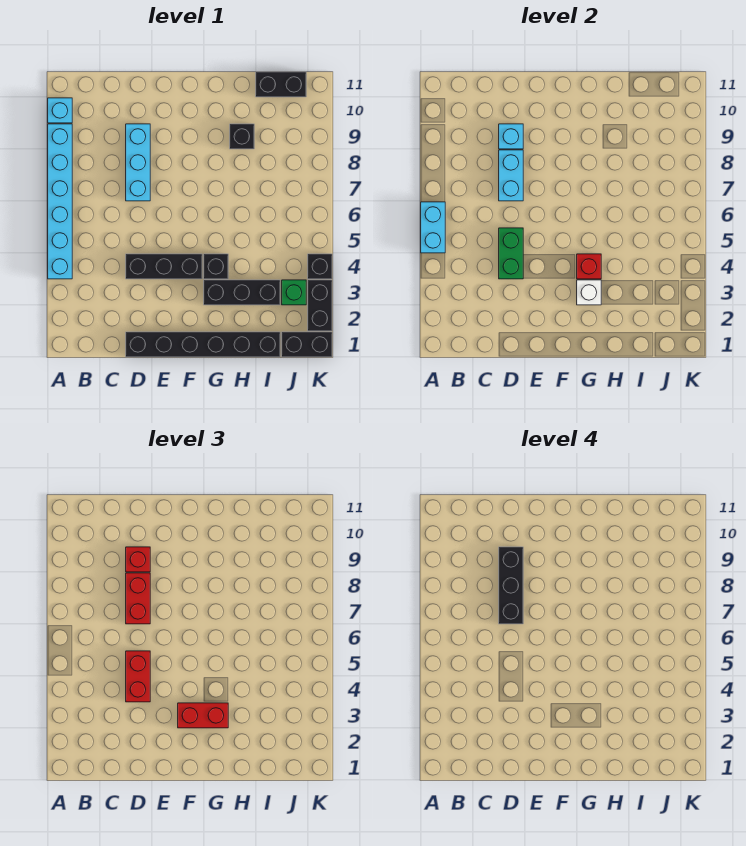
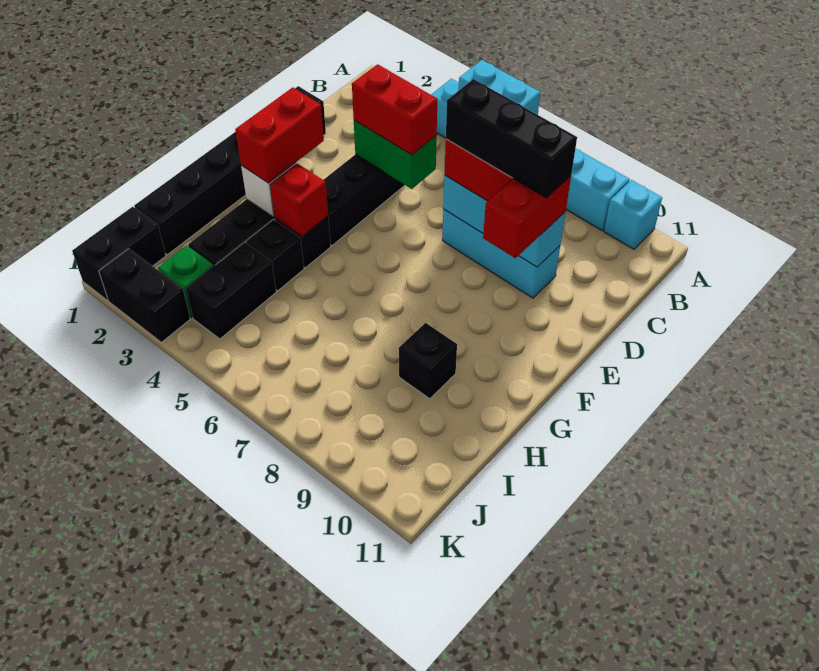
red brick D9 level 3 -> red brick D9:E9 level 3
black brick I11:J11 level 1 -> black brick I4:J4 level 1
black brick K4 level 1 -> black brick H4 level 1

